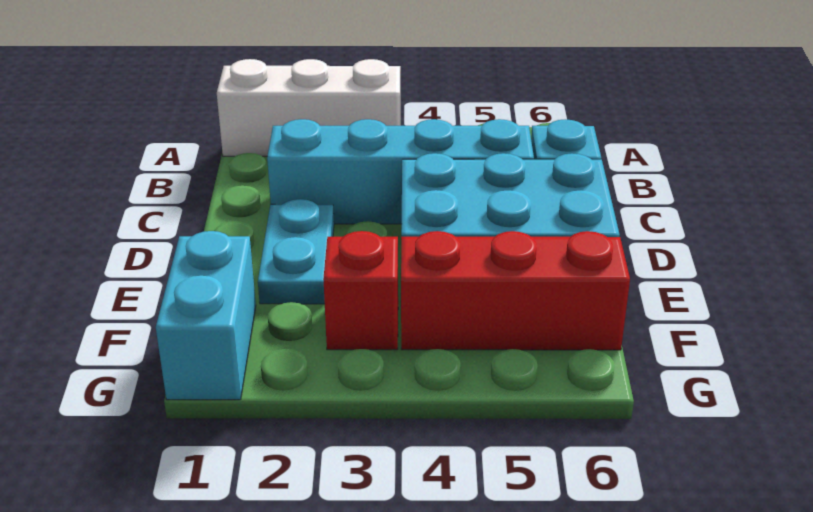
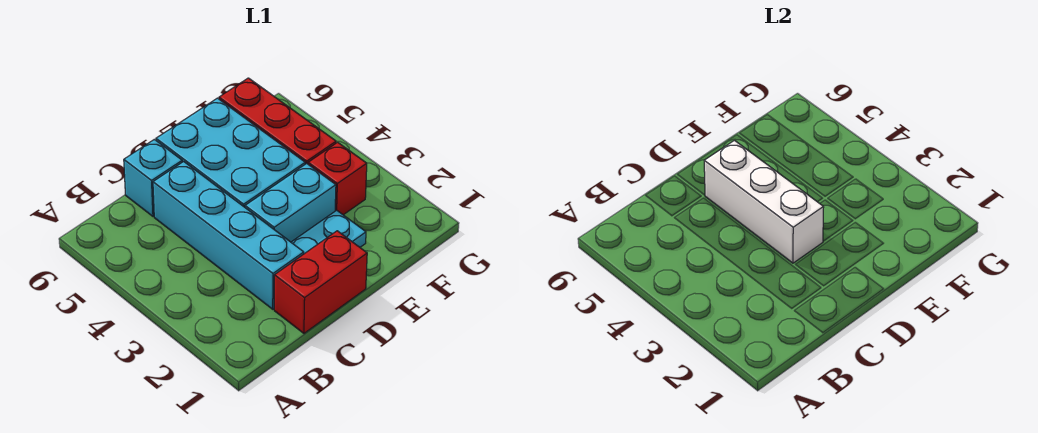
white brick A1:A3 level 1 -> white brick D3:D5 level 2
none -> red brick C1:D1 level 1
cyan brick F1:G1 level 1 -> cyan brick D3:E3 level 1

